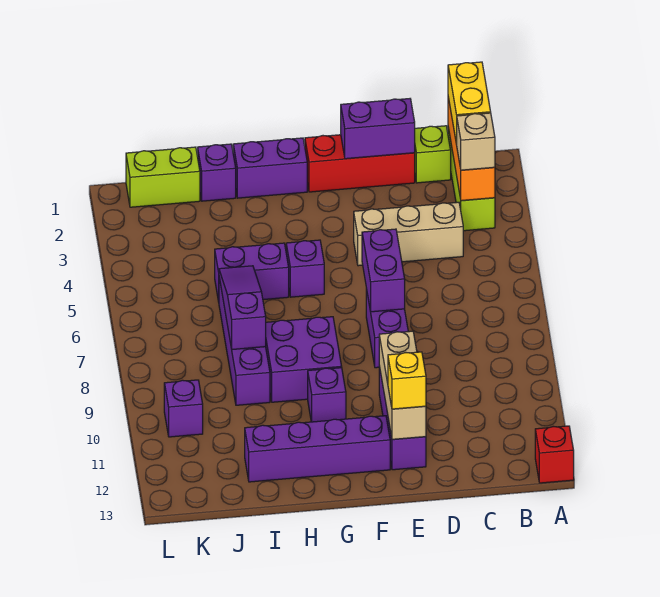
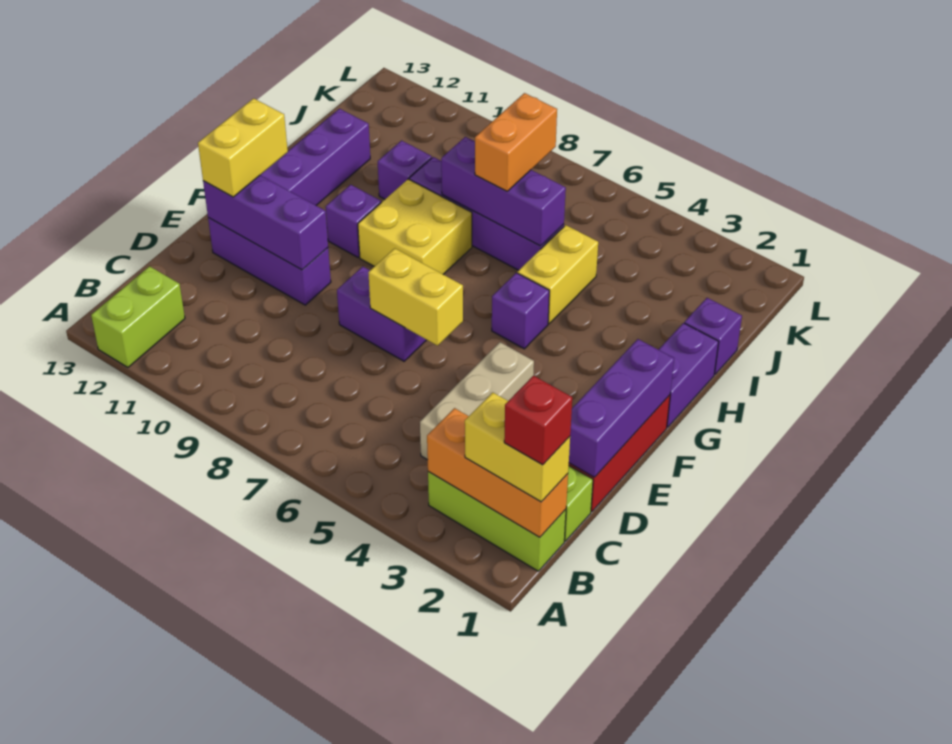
red brick A13 level 1 -> red brick B1 level 4
tan brick B3 level 3 -> none
purple brick D1:E1 level 2 -> purple brick D1:F1 level 2
purple brick E6:E7 level 2 -> yellow brick E6:E7 level 2
tan brick E10:E12 level 2 -> purple brick E10:E12 level 2
yellow brick E12 level 3 -> yellow brick E12:F12 level 3
purple brick G8:H9 level 1 -> yellow brick G8:H9 level 1
purple brick H5:I5 level 1 -> yellow brick H5:I5 level 1
purple slope I6:I8 level 2 top 8 -> purple brick I6:I8 level 2
none -> orange brick I7:J7 level 3
lime brick J1:K1 level 1 -> lime brick A12:B12 level 1
purple brick K10 level 1 -> purple brick I10 level 1

